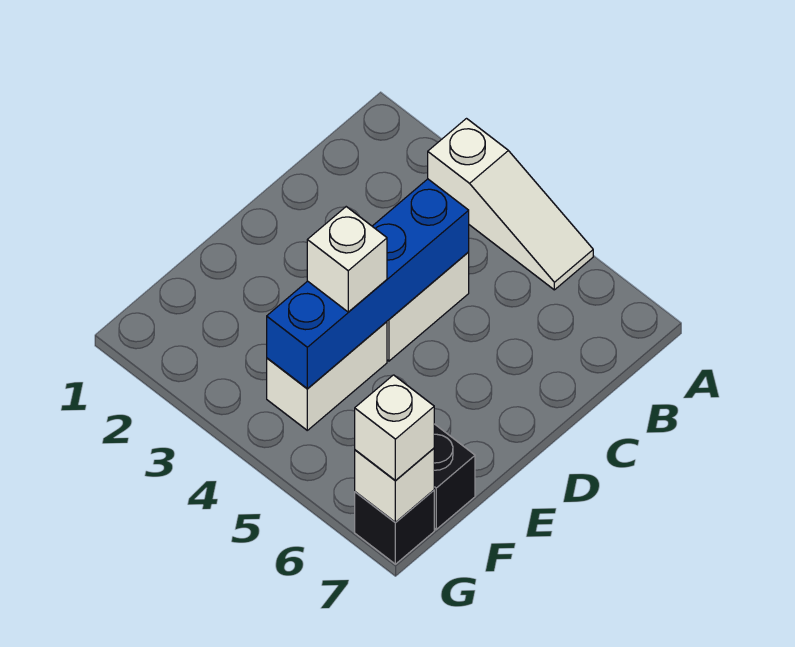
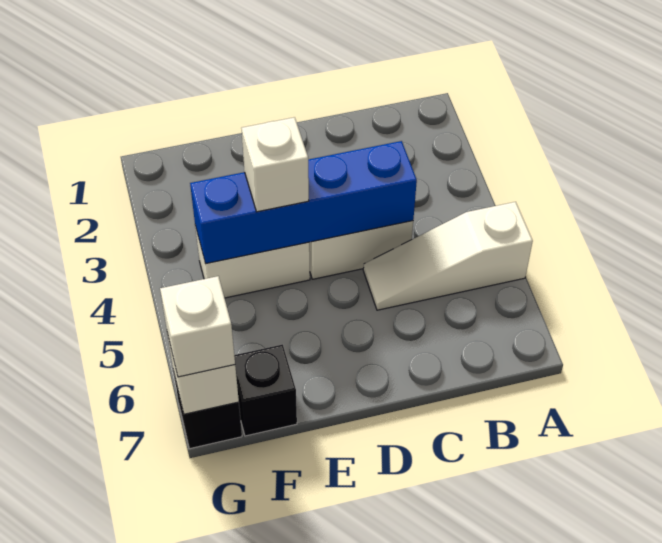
white slope A3:A5 level 1 top 3 -> white slope A5:C5 level 1 top A

